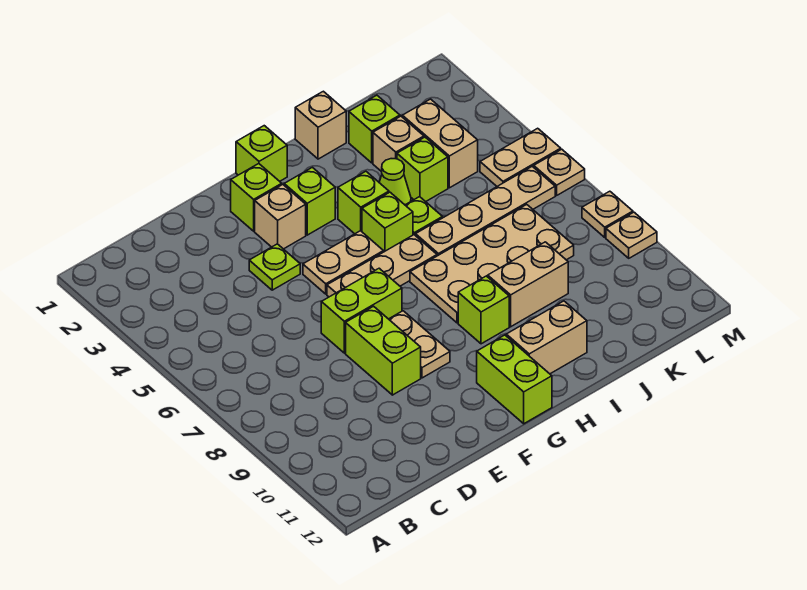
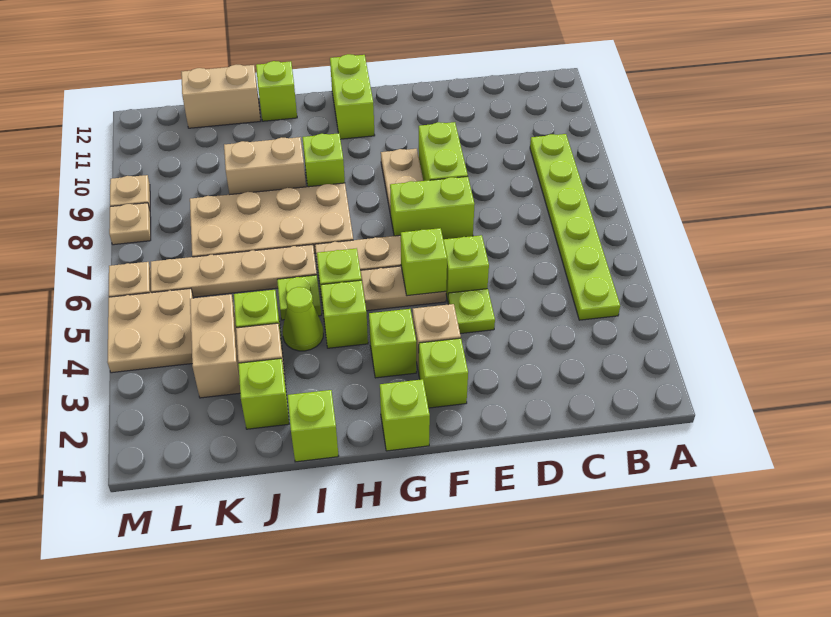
none -> lime plate B4:B9 level 1
none -> lime brick E5 level 1
none -> lime brick F5 level 2
tan brick H11:I11 level 1 -> tan brick J12:K12 level 1
tan brick I1 level 1 -> lime brick I1 level 1
none -> lime brick I12 level 1
tan plate L5:M5 level 1 -> tan plate L4:M5 level 1

